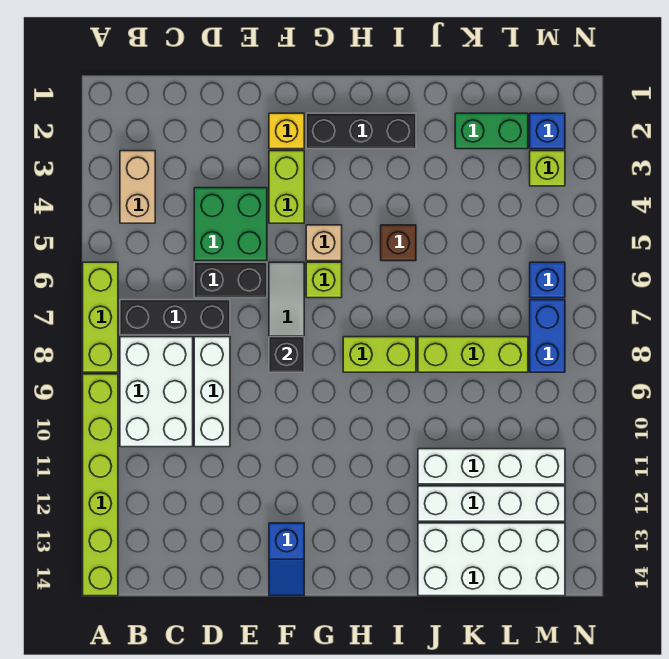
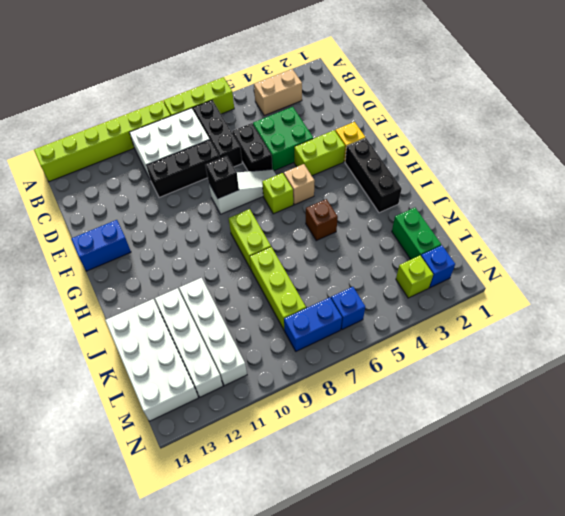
white brick D8:D10 level 1 -> black brick D8:D10 level 1
blue slope F13:F14 level 1 top 13 -> blue brick F13:F14 level 1

